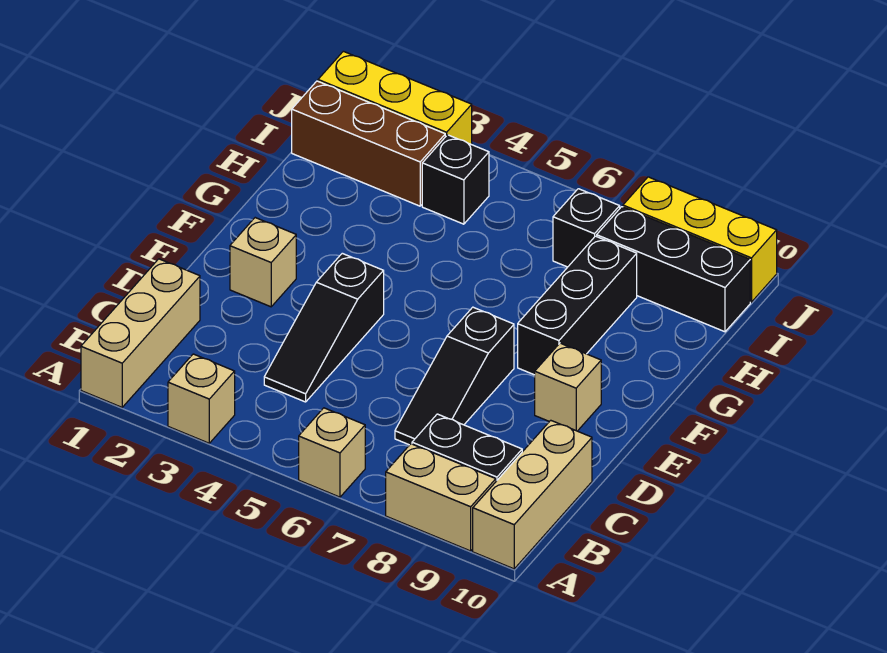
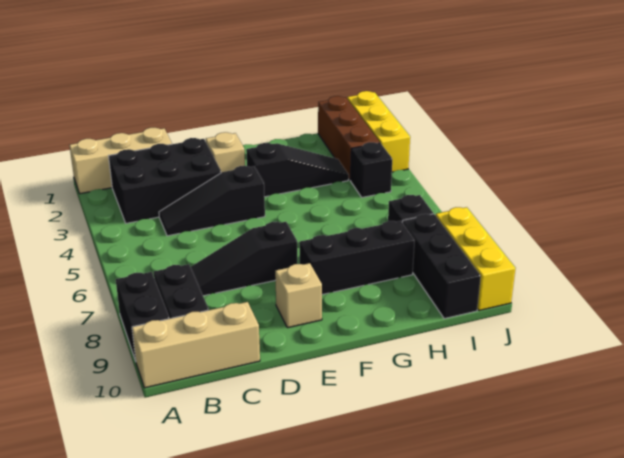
tan brick A3 level 1 -> none
tan brick A6 level 1 -> none
tan brick A8:A9 level 1 -> black brick A8:A9 level 1
none -> black brick B2:D3 level 1
none -> black slope F3:H3 level 1 top F

